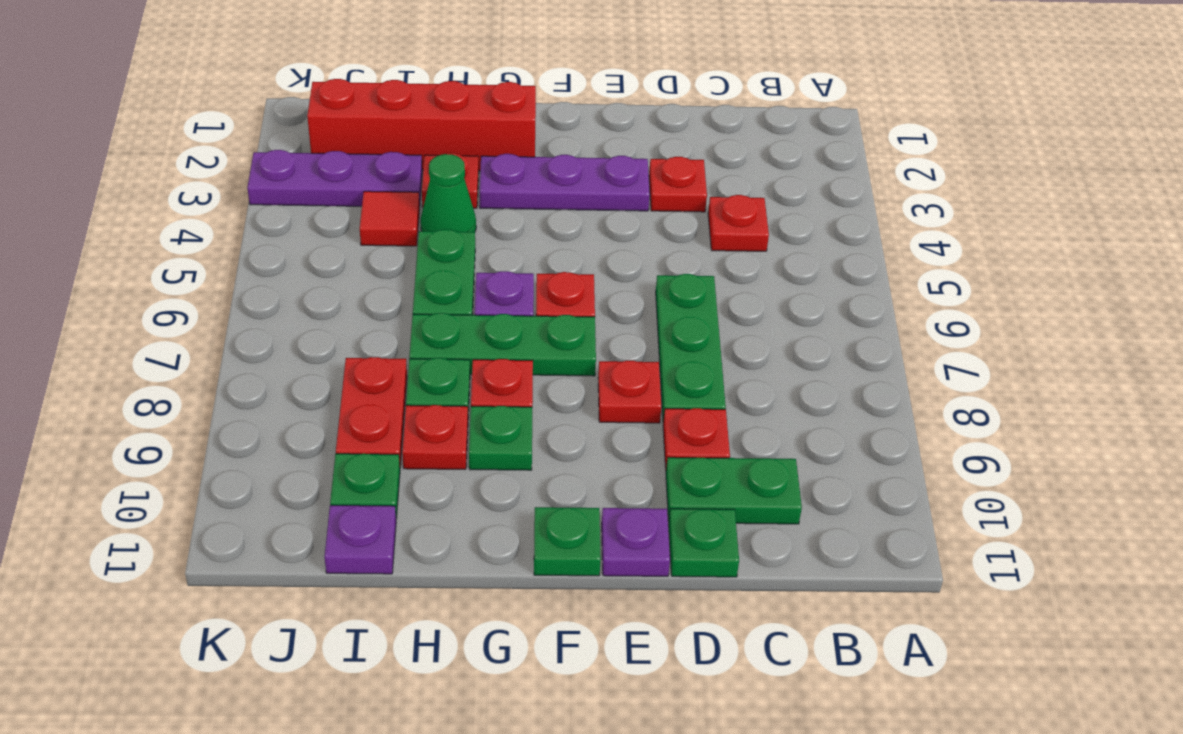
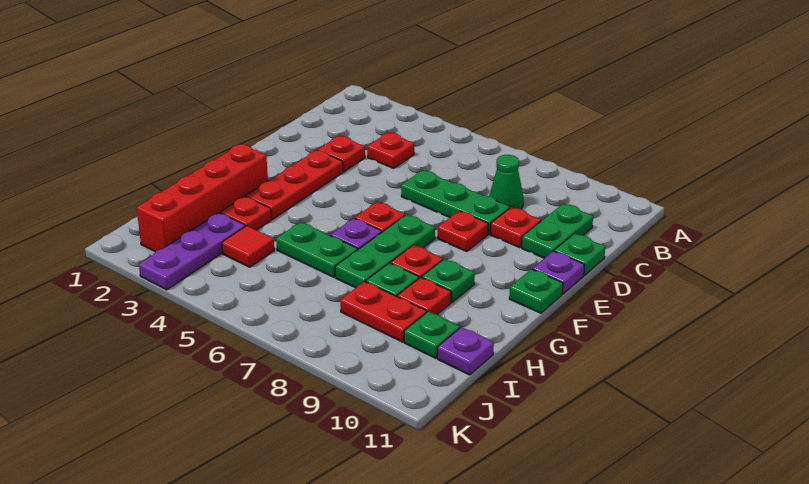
purple plate E3:G3 level 1 -> red plate E3:G3 level 1
green cone H4 level 1 -> green cone C8 level 1

